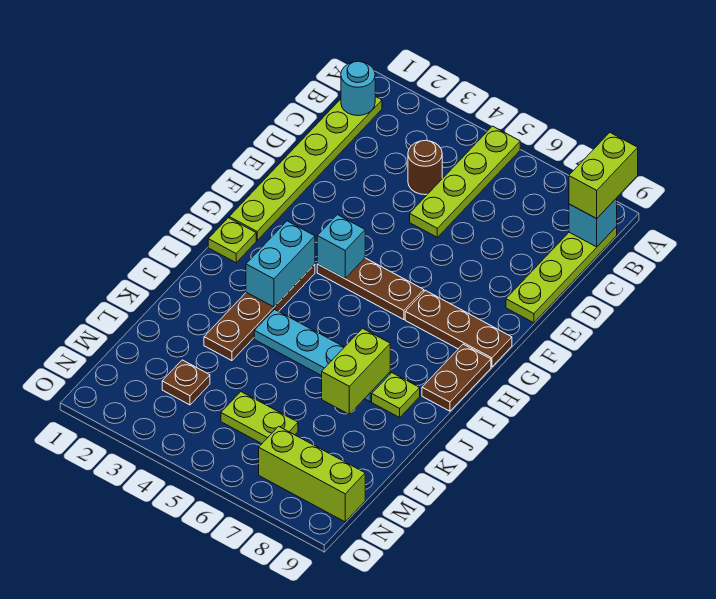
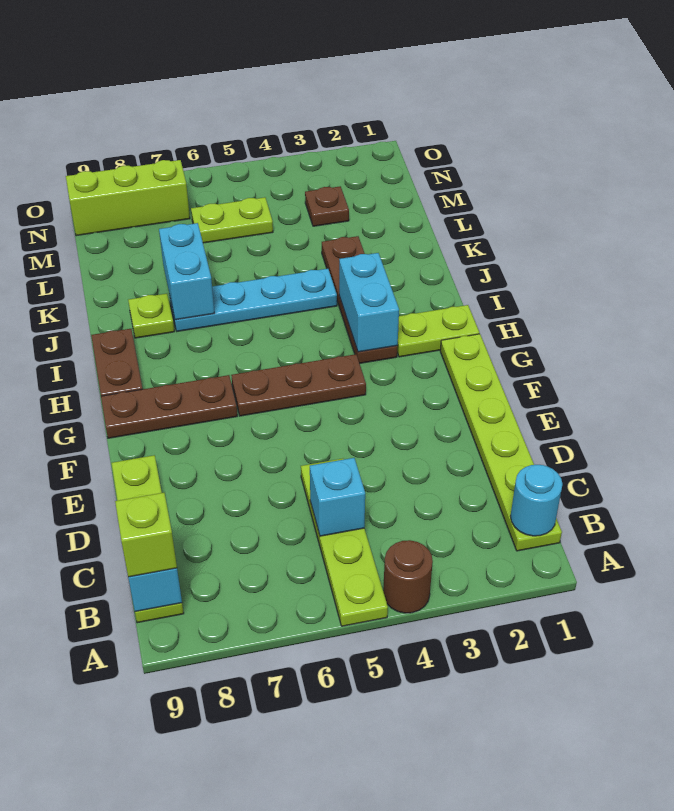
lime brick A9:B9 level 3 -> lime brick B9 level 3
brown round brick C4 level 1 -> brown round brick A4 level 1
cyan brick G4 level 2 -> cyan brick C5 level 2
lime plate H1 level 1 -> lime plate H1:H2 level 1
lime brick J7:K7 level 2 -> cyan brick J7:K7 level 2

